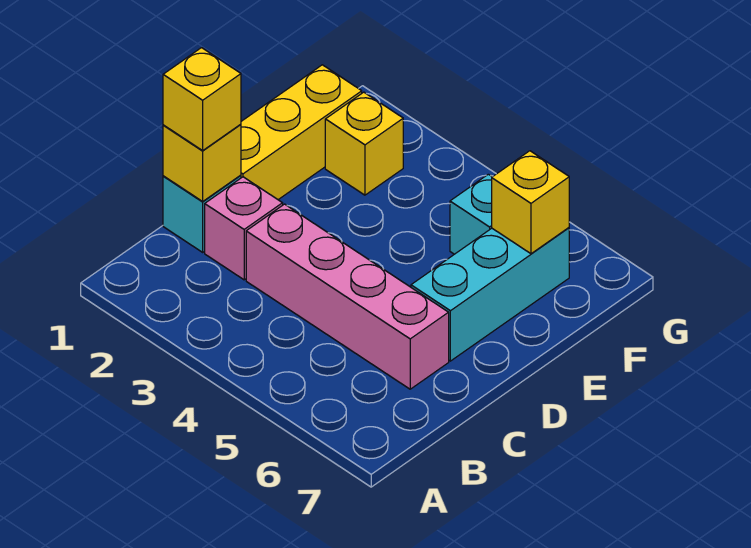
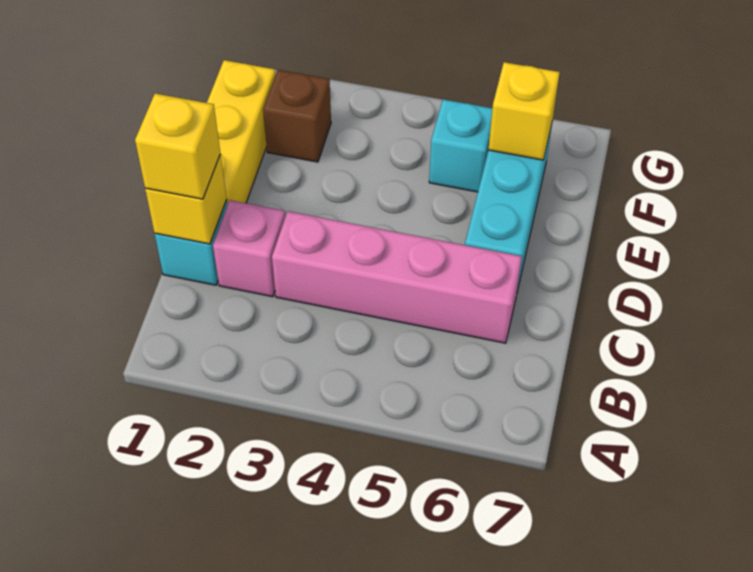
yellow brick F2 level 1 -> brown brick F2 level 1

